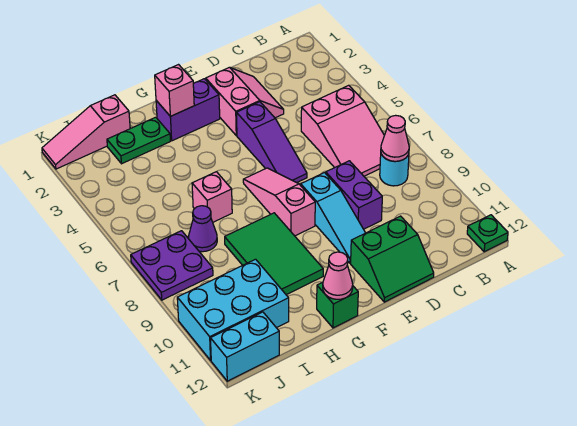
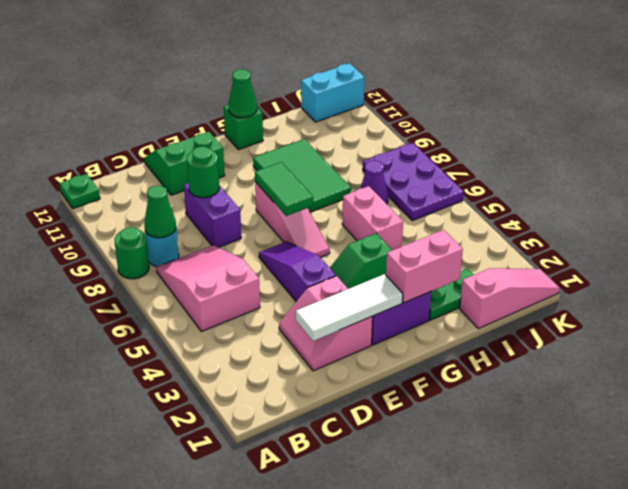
none -> green round brick A8 level 1
pink cone B8 level 2 -> green cone B8 level 2
none -> white tile D2:F2 level 2
none -> green round brick D9 level 2
cyan slope E8:E10 level 1 top 8 -> none
none -> green slope F4:G4 level 1 top G
none -> green tile F7:F8 level 2
pink brick G2 level 2 -> pink brick G2:H2 level 2
pink cone G12 level 2 -> green cone G12 level 2
pink brick H6 level 1 -> pink brick H5:H6 level 1
cyan brick I10:K11 level 1 -> none
purple plate J7:K8 level 1 -> purple plate J6:K8 level 1

